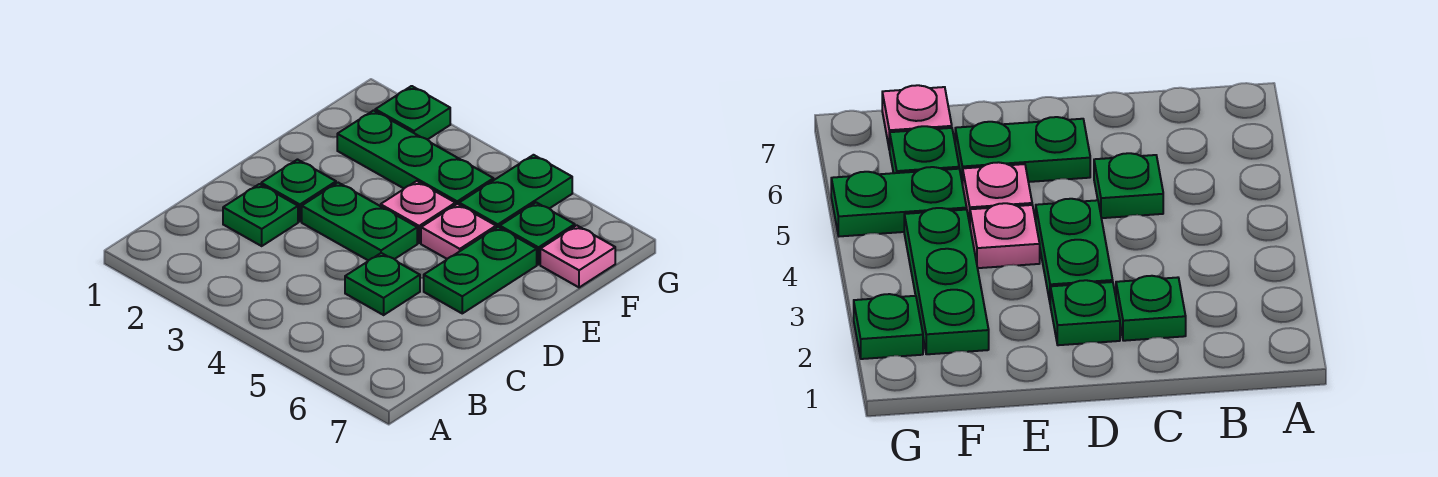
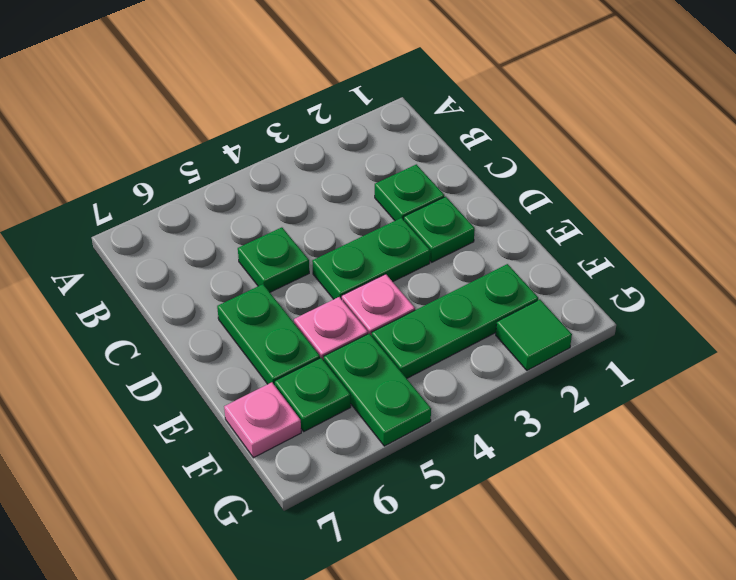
green plate G2 level 1 -> green tile G2 level 1

